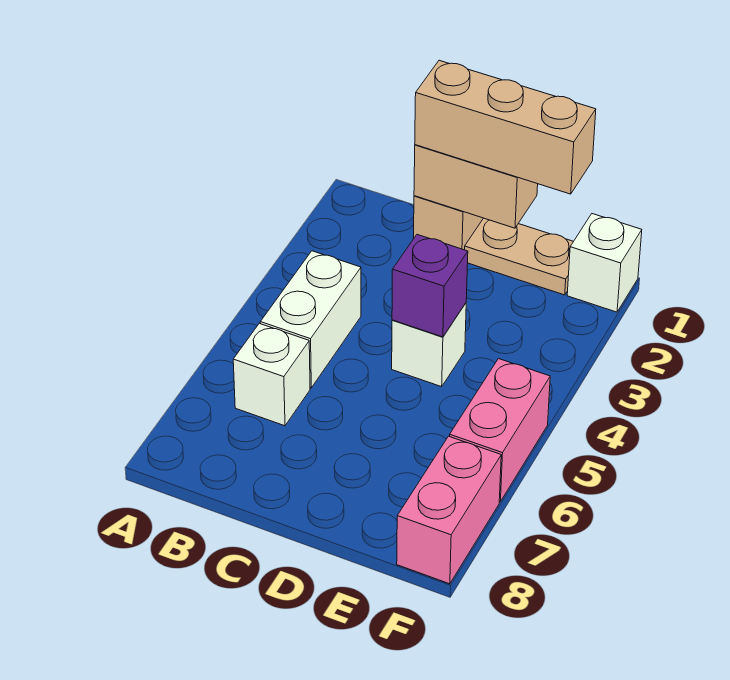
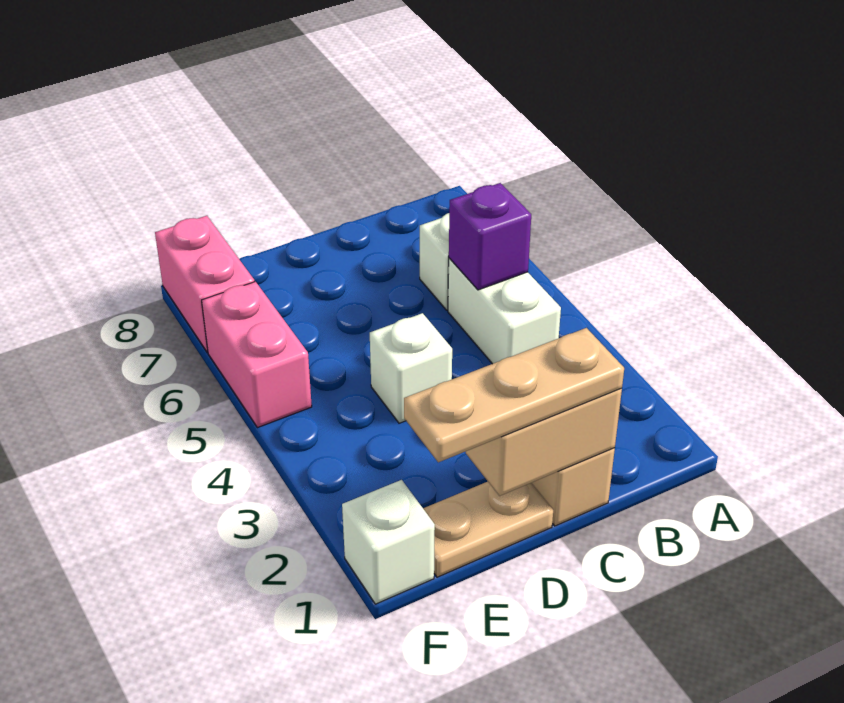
tan brick C1:E1 level 3 -> tan plate C1:E1 level 3
purple brick D4 level 2 -> purple brick B5 level 2

